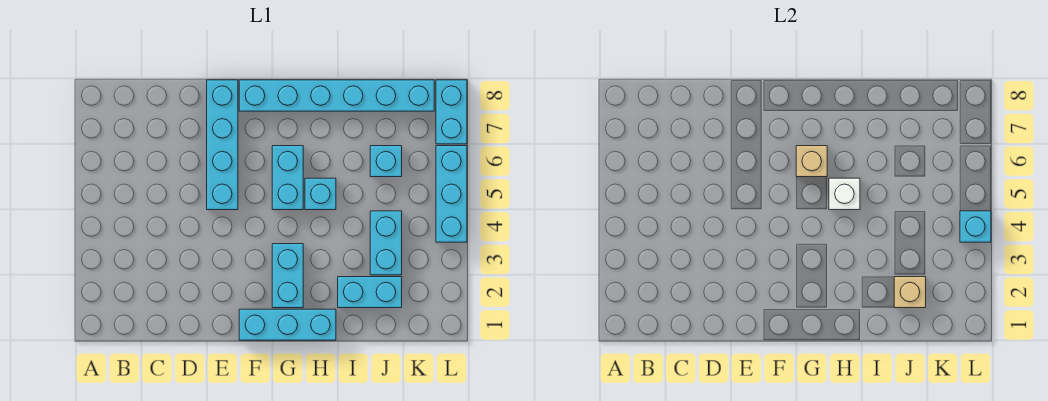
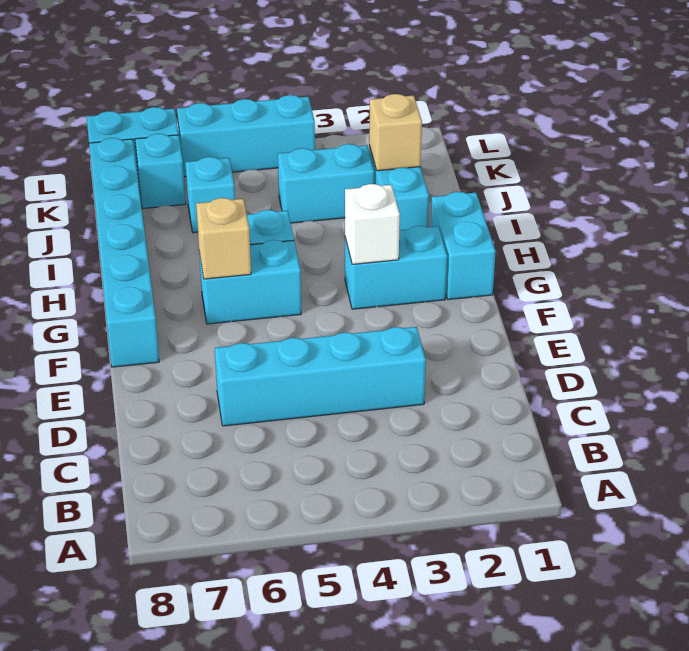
cyan brick E5:E8 level 1 -> cyan brick D3:D6 level 1
cyan brick F1:H1 level 1 -> cyan brick G1:H1 level 1
white brick H5 level 2 -> white brick G3 level 2
cyan brick L4 level 2 -> cyan brick K7 level 1

